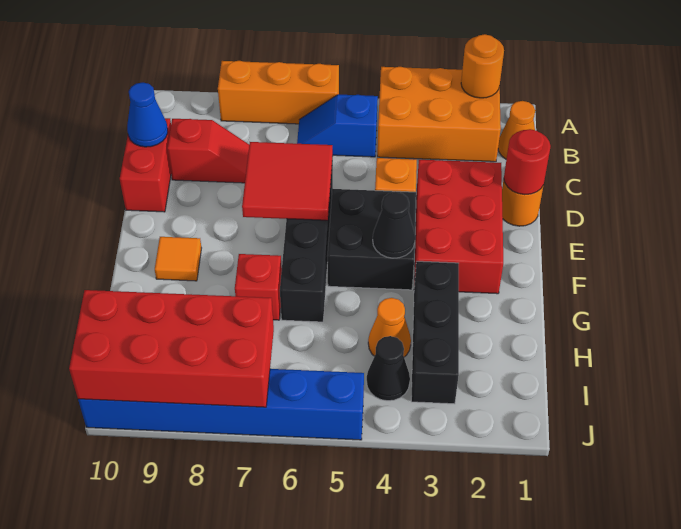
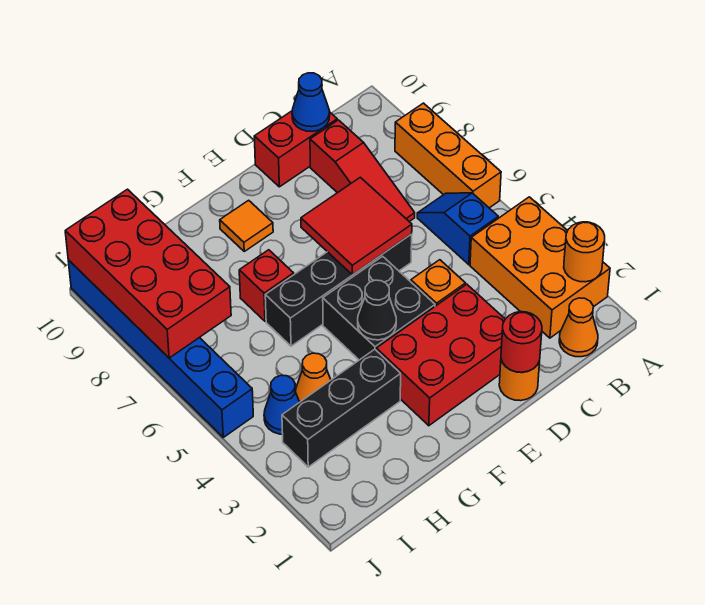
red slope C8:C9 level 1 top 9 -> red slope C7:C9 level 1 top 9
black cone I4 level 1 -> blue cone I4 level 1

